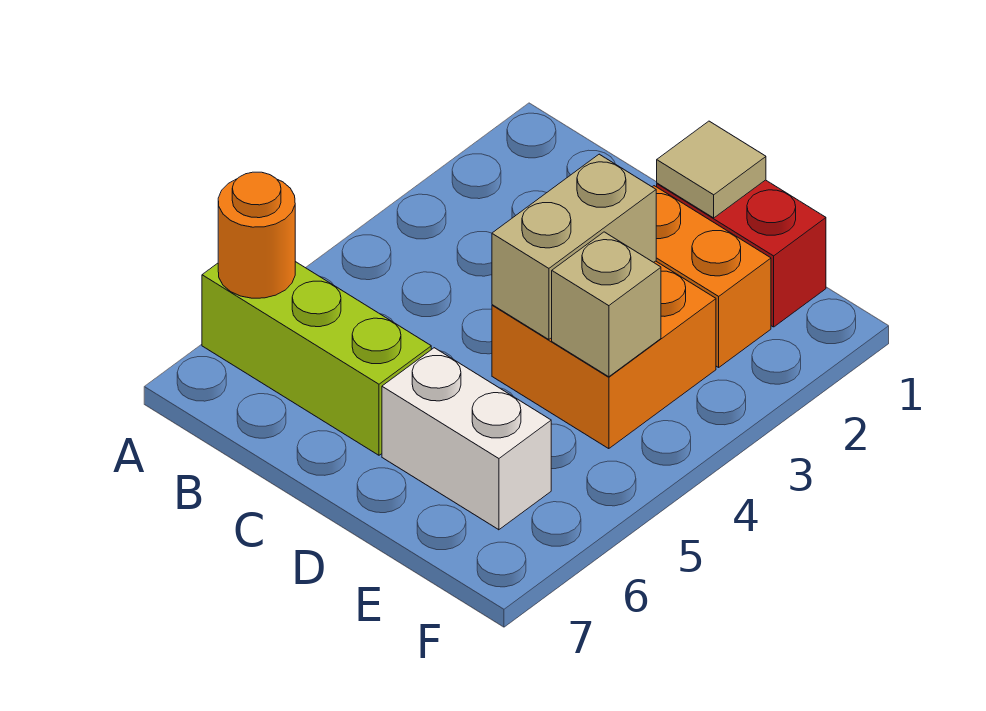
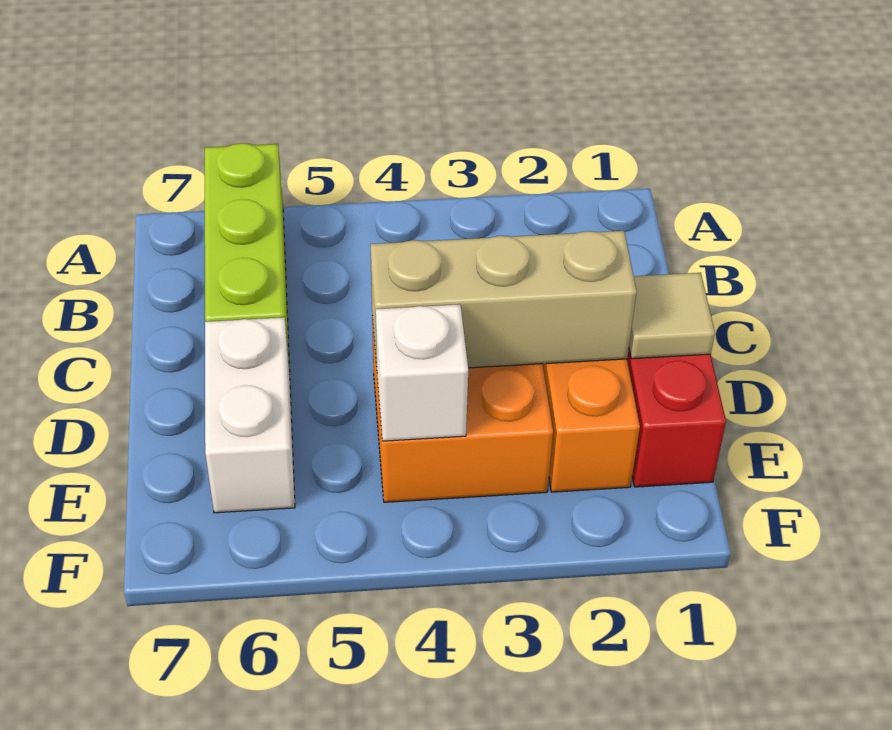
orange round brick A6 level 2 -> none
tan brick D3:D4 level 2 -> tan brick D2:D4 level 2
tan brick E4 level 2 -> white brick E4 level 2

